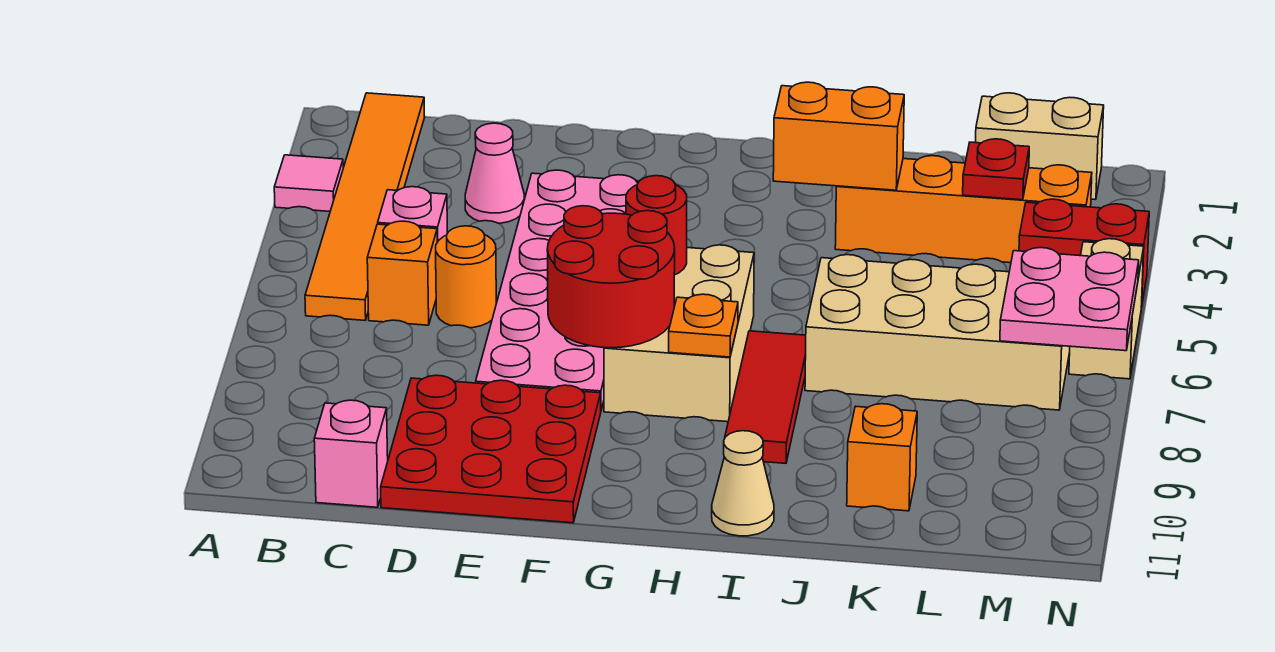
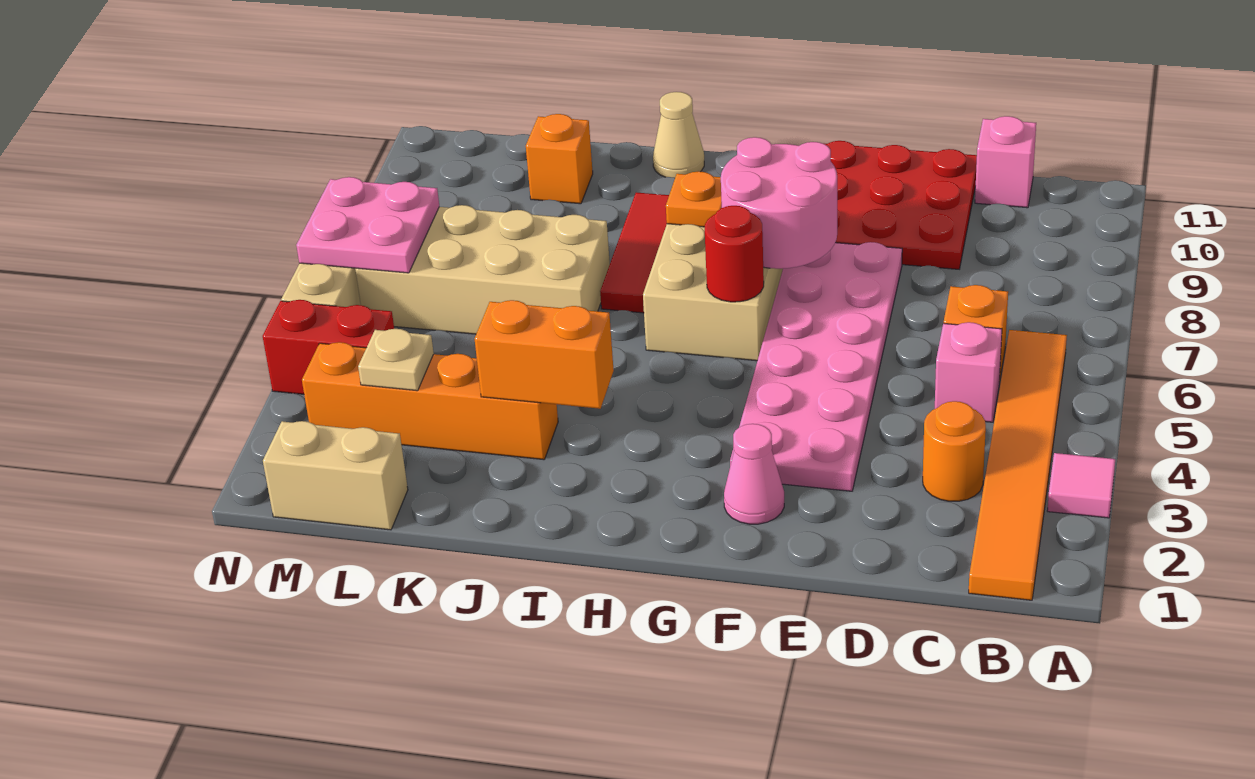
pink cone D3 level 1 -> pink cone F2 level 1
orange round brick D6 level 1 -> orange round brick C3 level 1
red round brick F7:G8 level 2 -> pink round brick F7:G8 level 2
red plate L3 level 2 -> tan plate L3 level 2

